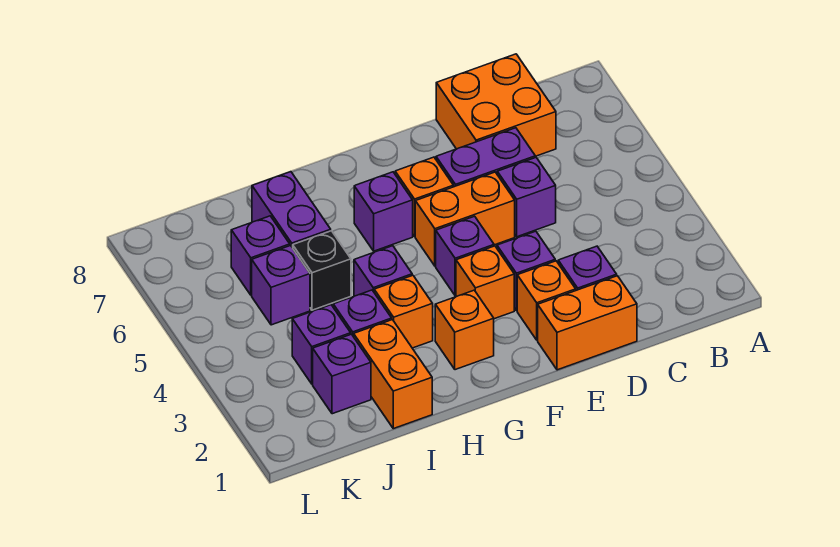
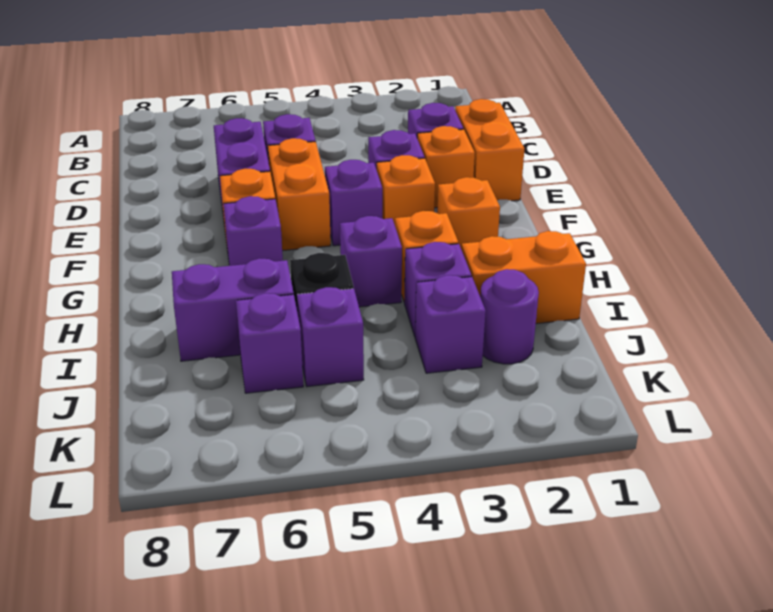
orange brick C7:D8 level 1 -> none
purple brick J2 level 1 -> purple round brick J2 level 1

